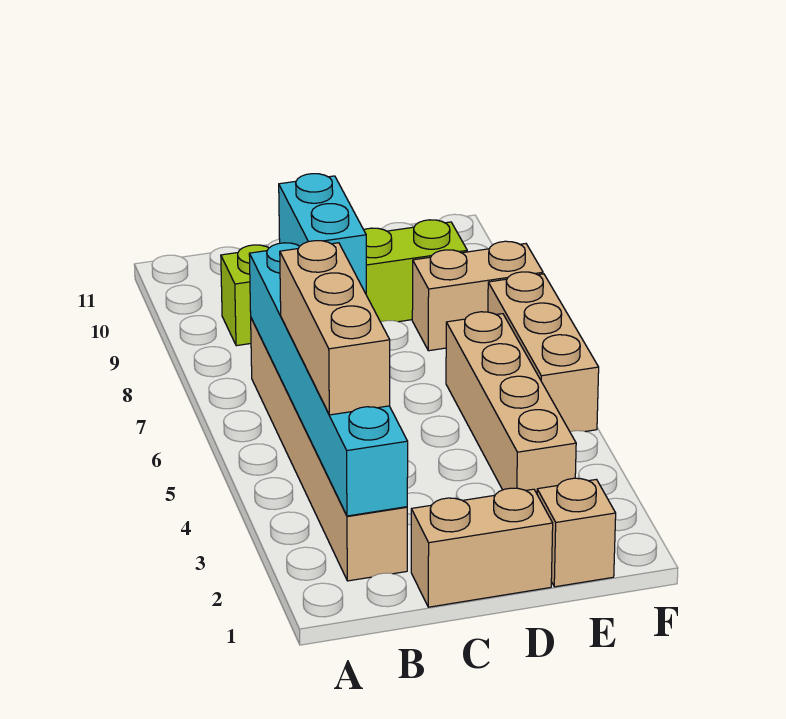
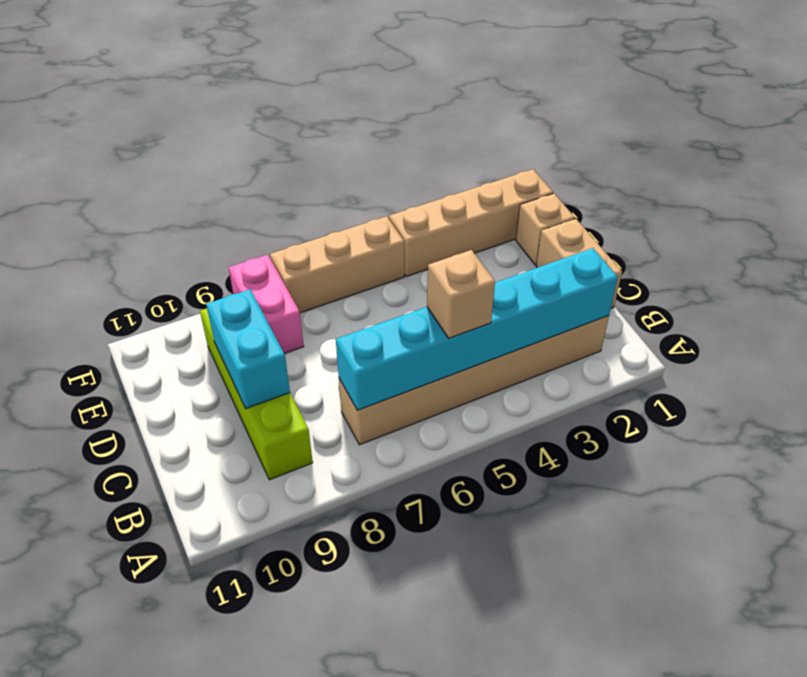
tan brick B3:B5 level 3 -> tan brick B5 level 3
cyan brick C8:C9 level 2 -> cyan brick C9:D9 level 2
tan brick E3:E6 level 1 -> tan brick F1:F4 level 1
tan brick E8:F8 level 1 -> pink brick E8:F8 level 1

